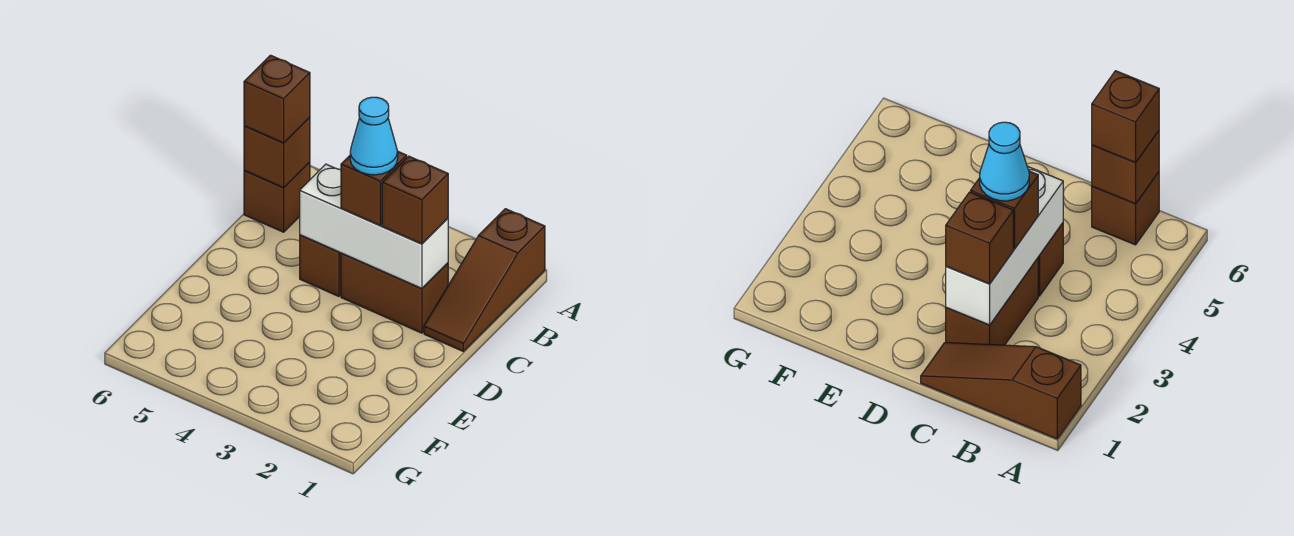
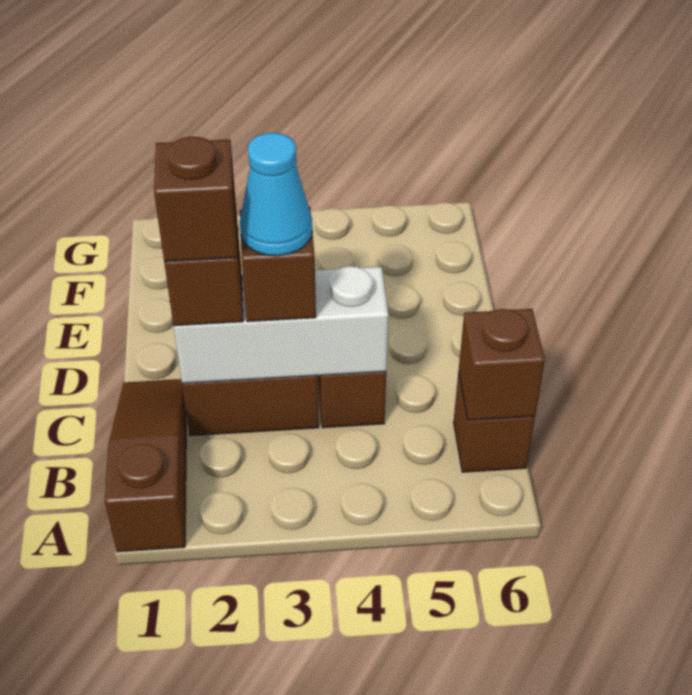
brown brick B6 level 3 -> brown brick C2 level 4

